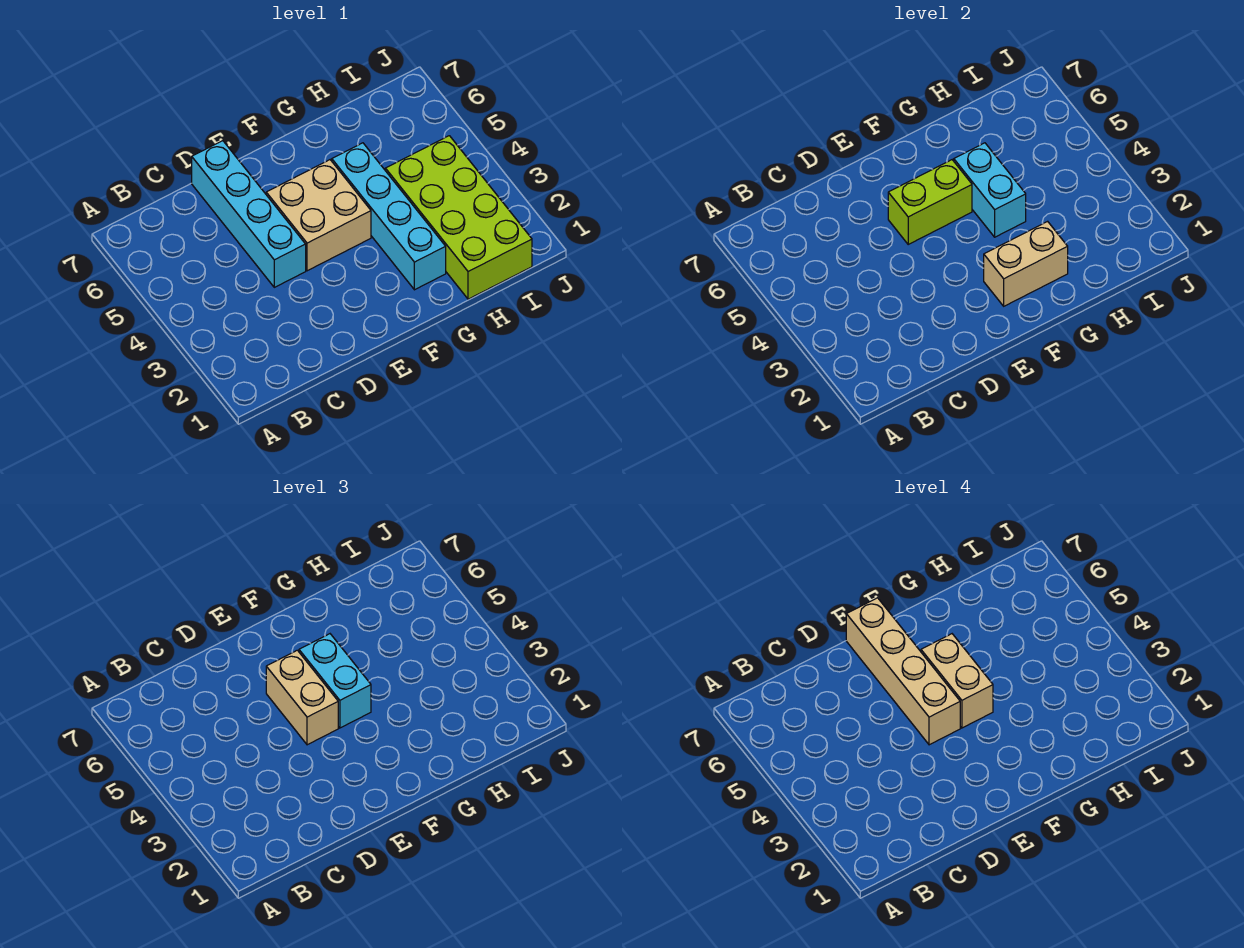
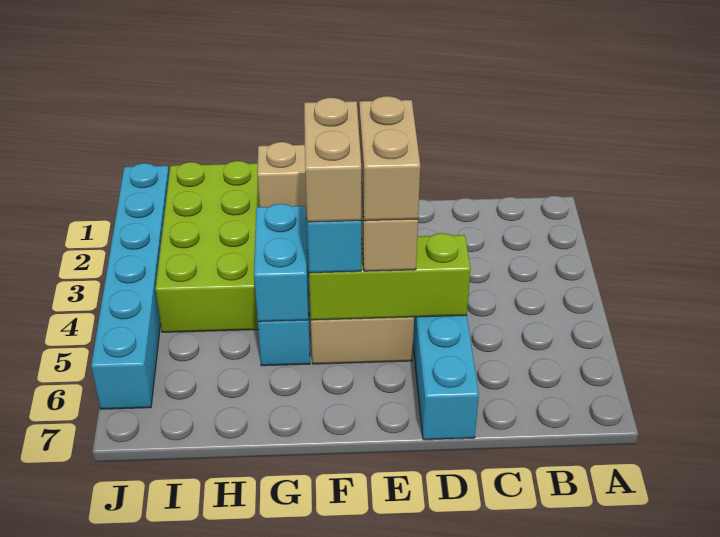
tan brick E4:E7 level 4 -> tan brick E4:E5 level 4
lime brick E5:F5 level 2 -> lime brick D5:F5 level 2
none -> cyan brick J1:J6 level 1

